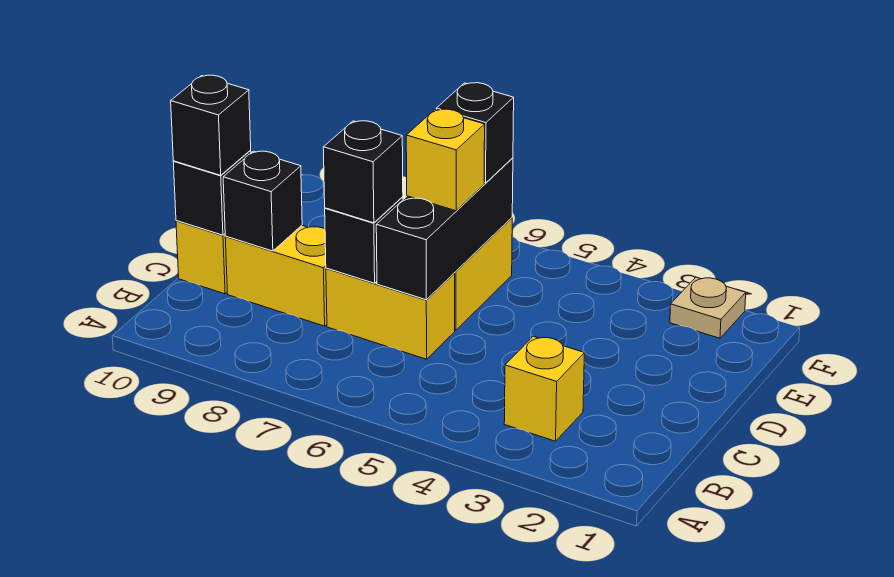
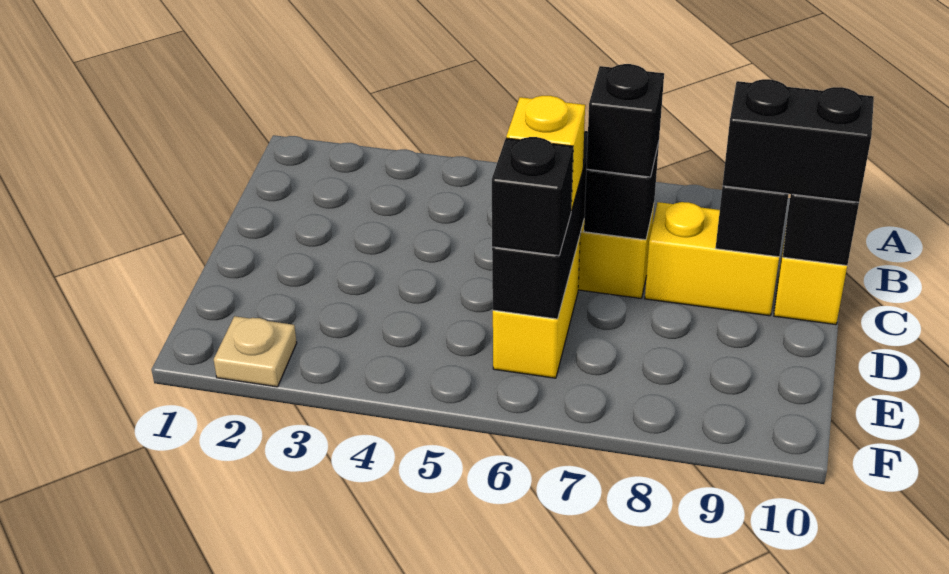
yellow brick B3 level 1 -> none
black brick C10 level 3 -> black brick C9:C10 level 3

